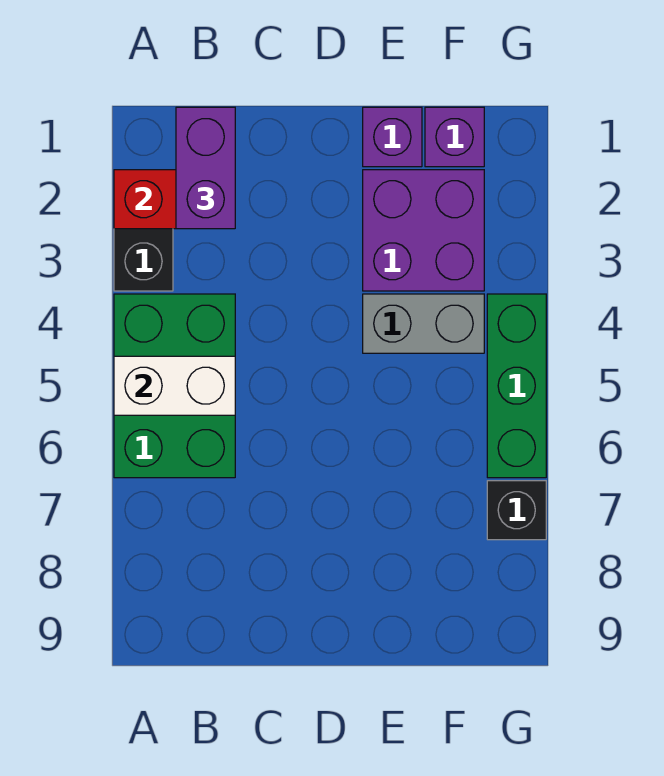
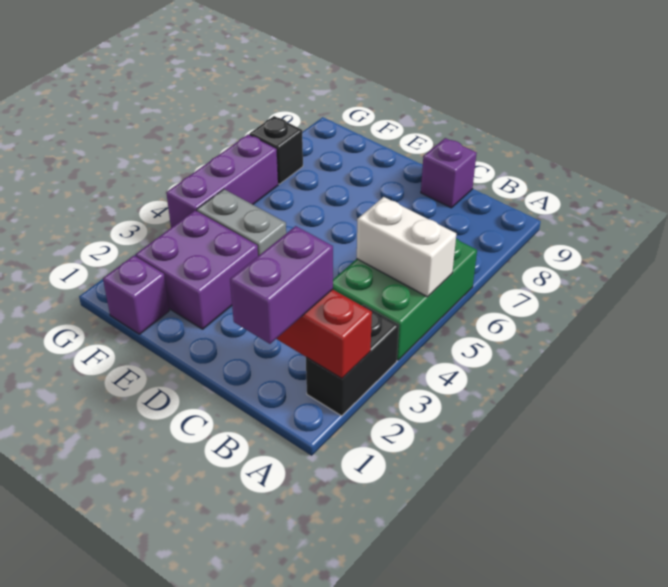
purple brick E1 level 1 -> purple brick C9 level 1
green brick G4:G6 level 1 -> purple brick G4:G6 level 1

